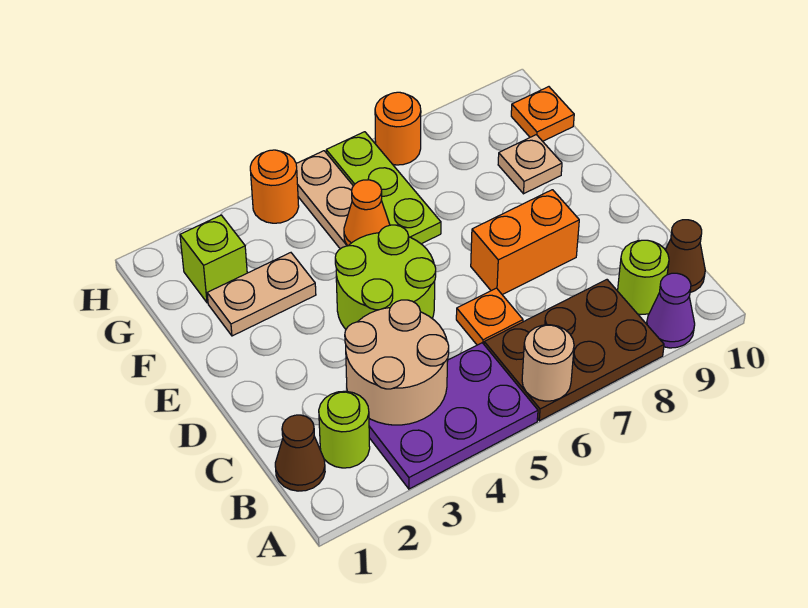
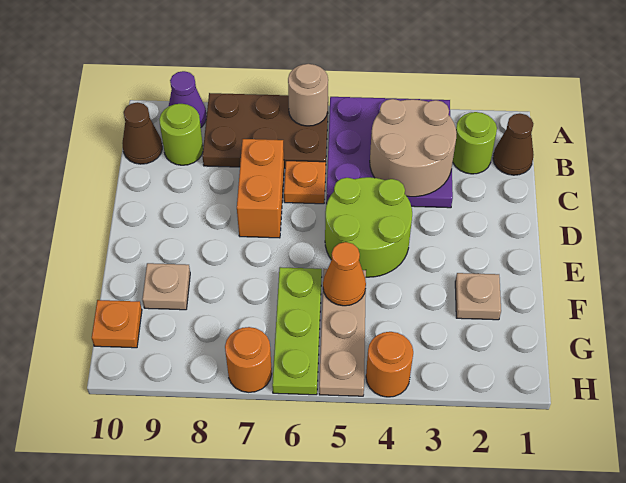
purple plate A3:B5 level 1 -> purple plate A3:C5 level 1
orange brick D7:D8 level 1 -> orange brick C7:D7 level 1
tan plate F2:F3 level 1 -> tan plate F2 level 1
lime brick G2 level 1 -> none

